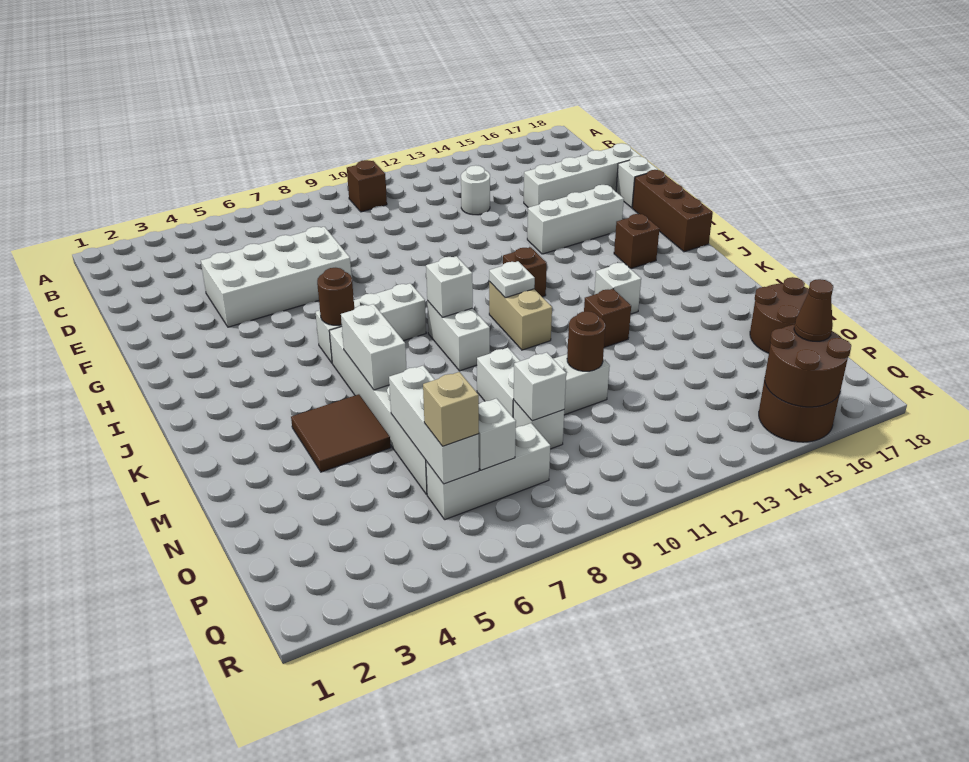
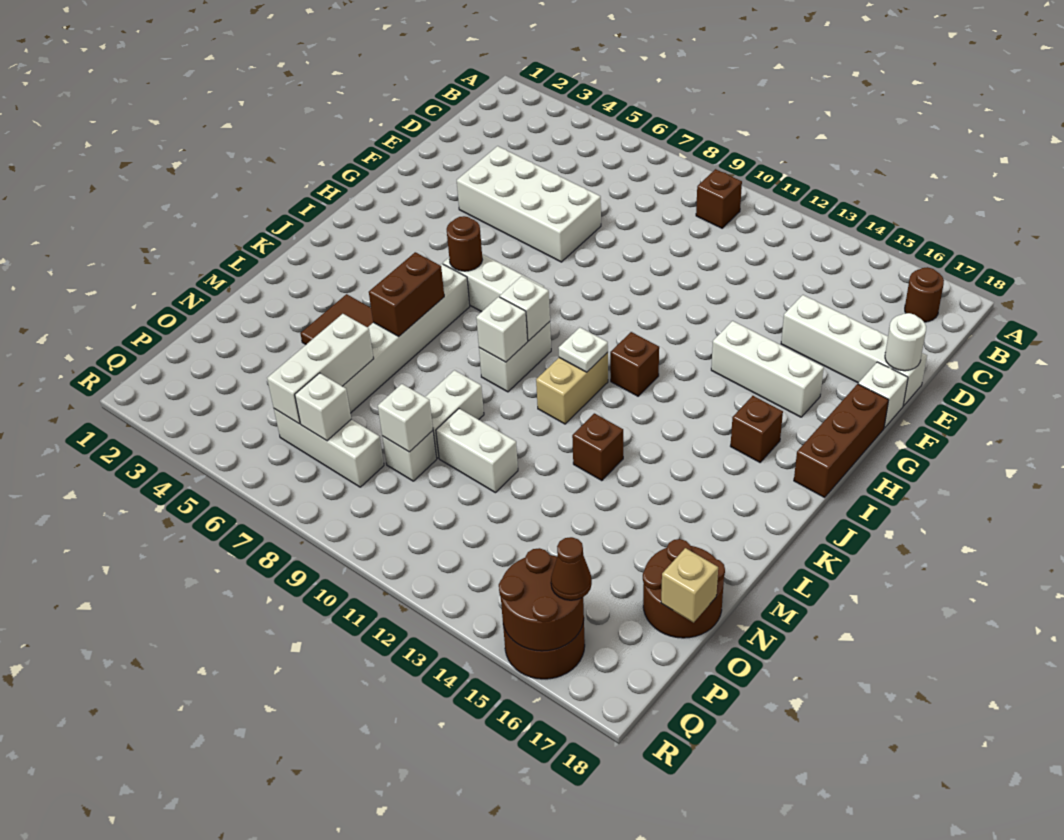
white round brick D13 level 1 -> white round brick E18 level 2
white brick K6:L6 level 2 -> brown brick K6:L6 level 2
white brick K14 level 1 -> white brick K9 level 2
brown round brick N11 level 2 -> brown round brick B17 level 1
tan brick P6 level 3 -> tan brick O18 level 2

